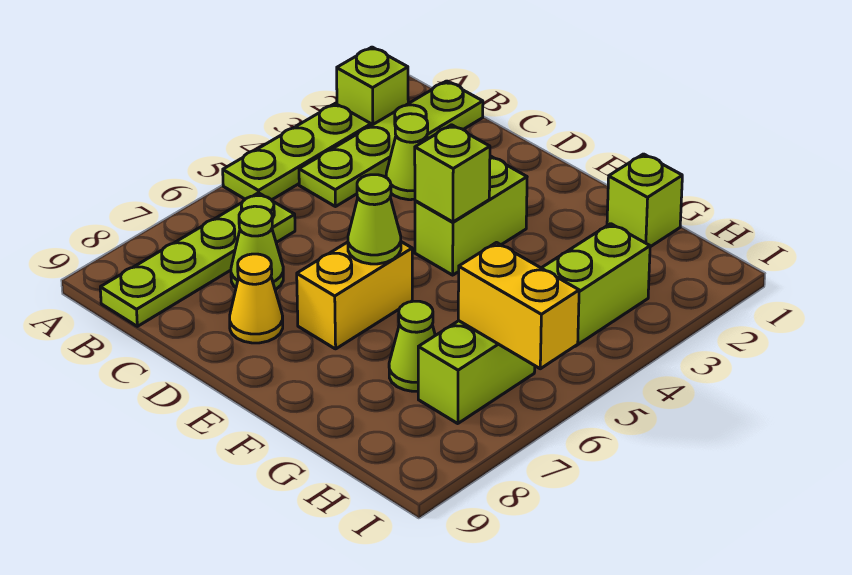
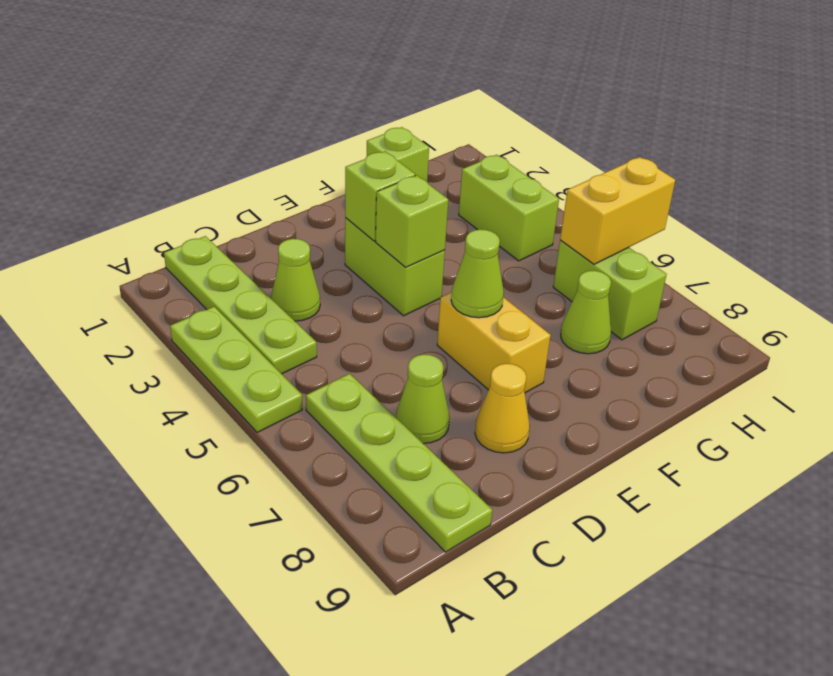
lime brick A2 level 1 -> lime brick E3 level 2

